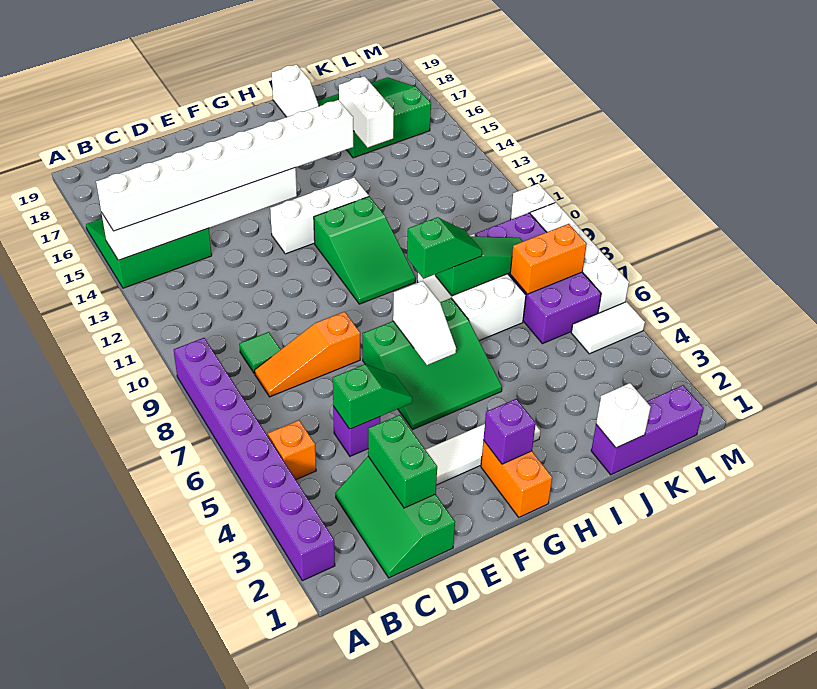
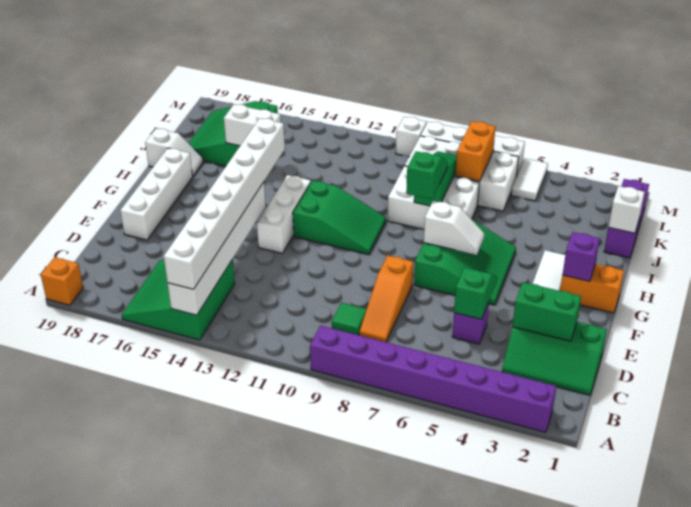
orange brick B5 level 1 -> orange brick A19 level 1
none -> white brick E18:H18 level 1
purple brick K6:L9 level 1 -> white brick K6:L9 level 1

